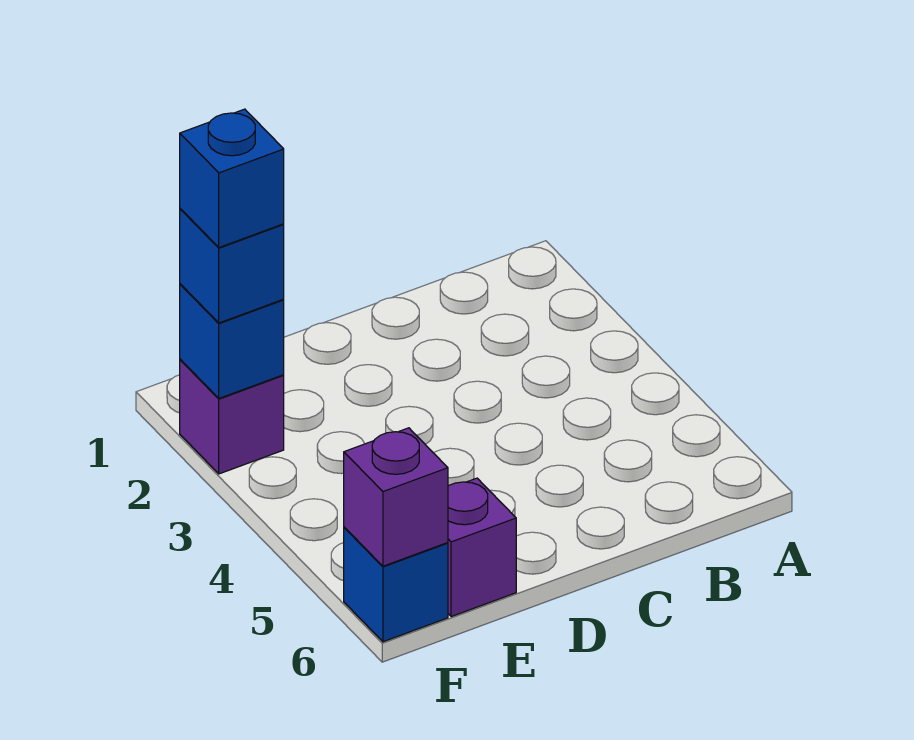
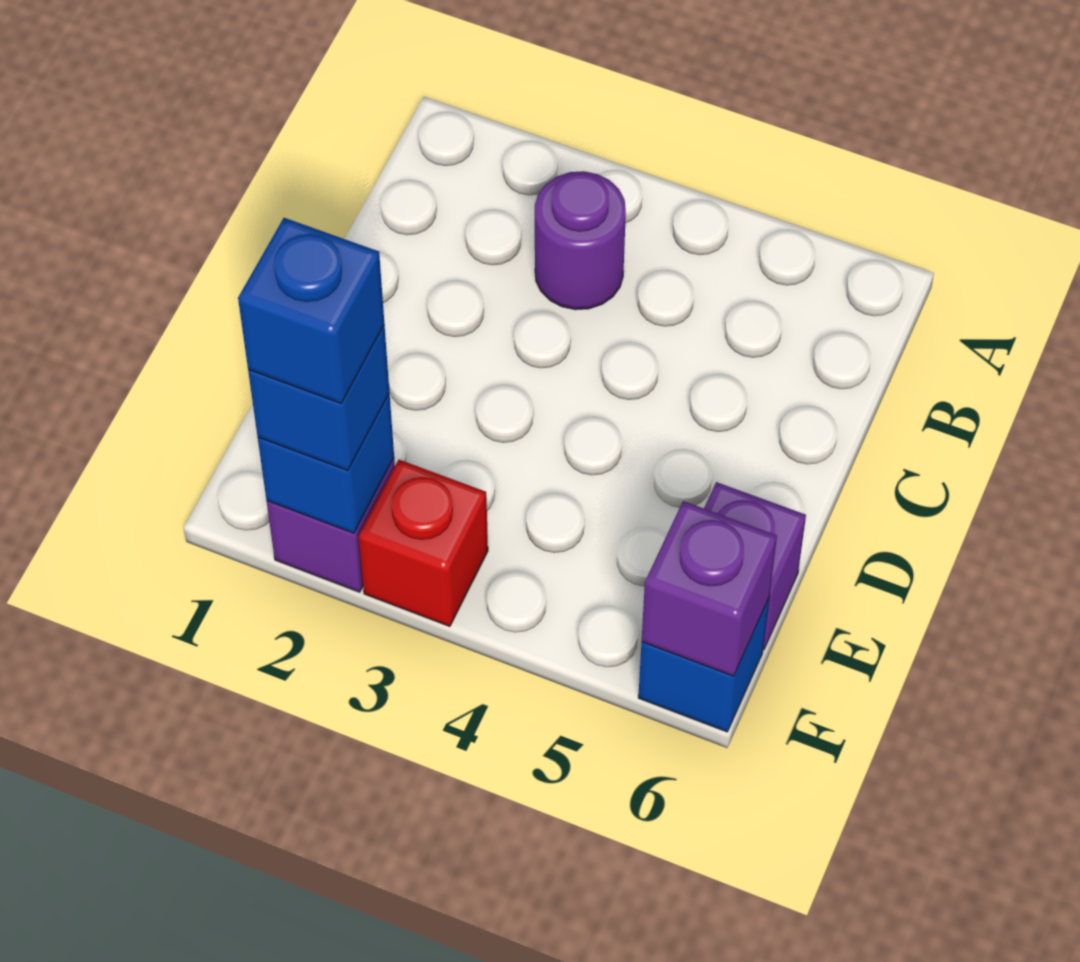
none -> purple round brick B3 level 1
none -> red brick F3 level 1

